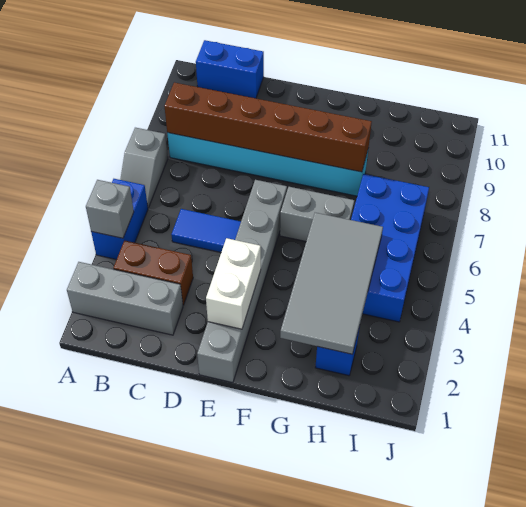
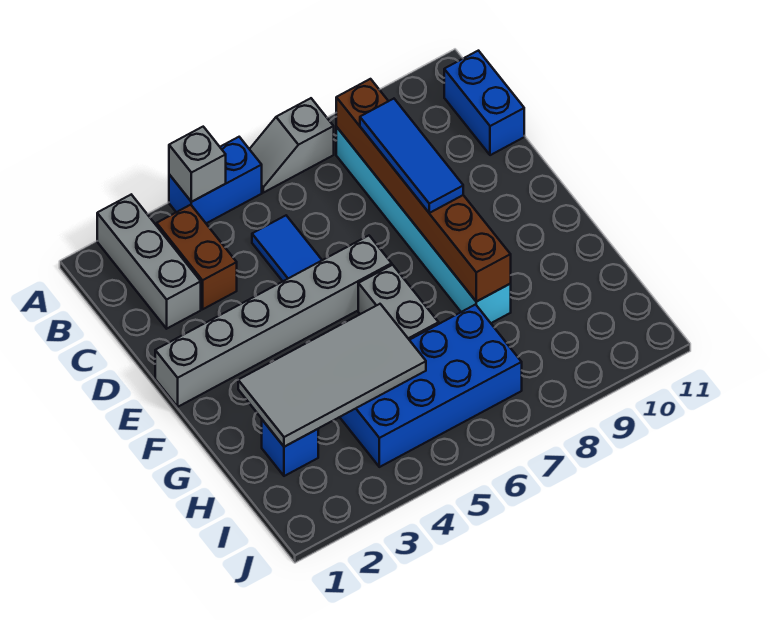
none -> blue tile C8:E8 level 3
white brick E2:E3 level 2 -> none

